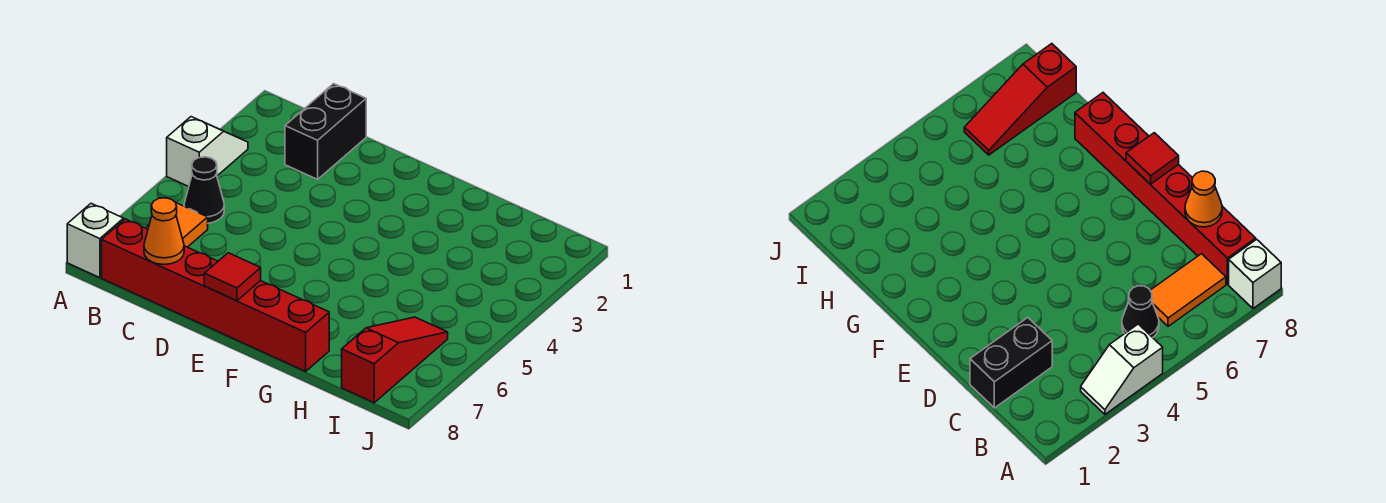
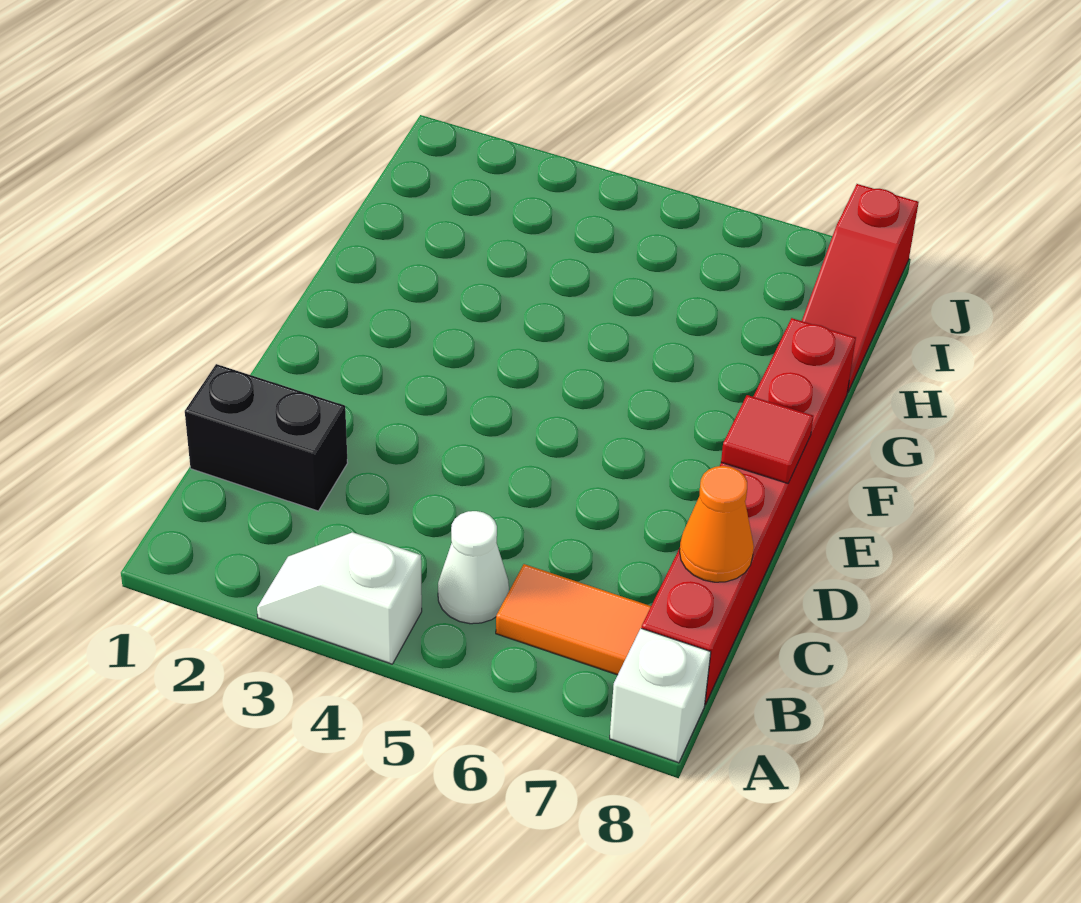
black cone B5 level 1 -> white cone B5 level 1
red slope I6:I8 level 1 top 8 -> red slope H8:J8 level 1 top J

